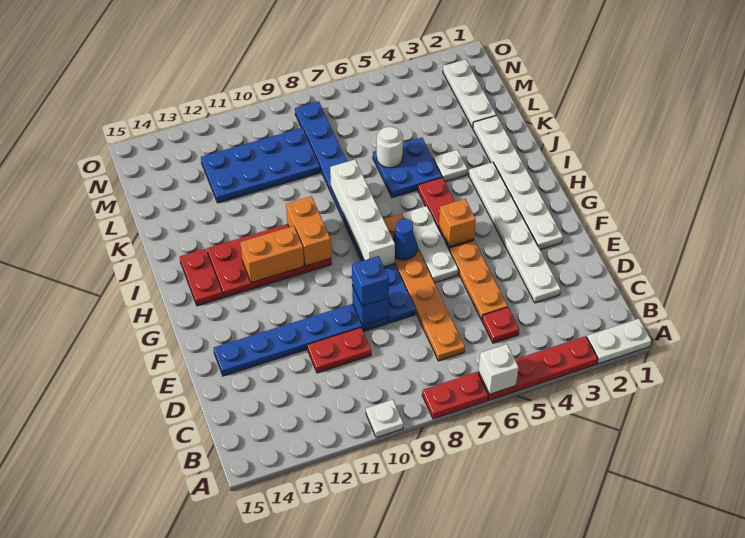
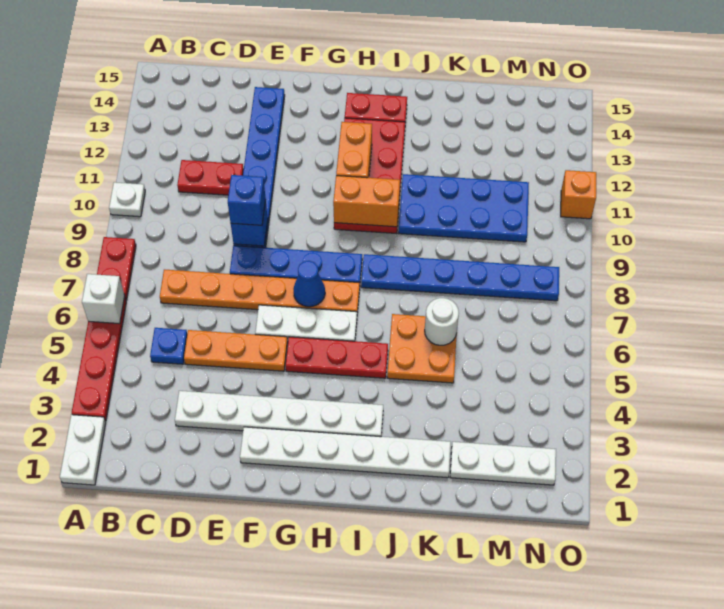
red plate C5 level 1 -> blue plate C5 level 1
red plate D10:D11 level 1 -> red plate C11:D11 level 1
orange brick G5 level 2 -> orange brick O11 level 1
white brick G8:J8 level 2 -> none
white plate J4 level 1 -> none
blue plate J5:K6 level 1 -> orange plate J5:K6 level 1
blue plate L9:M12 level 1 -> blue plate J10:M11 level 1

